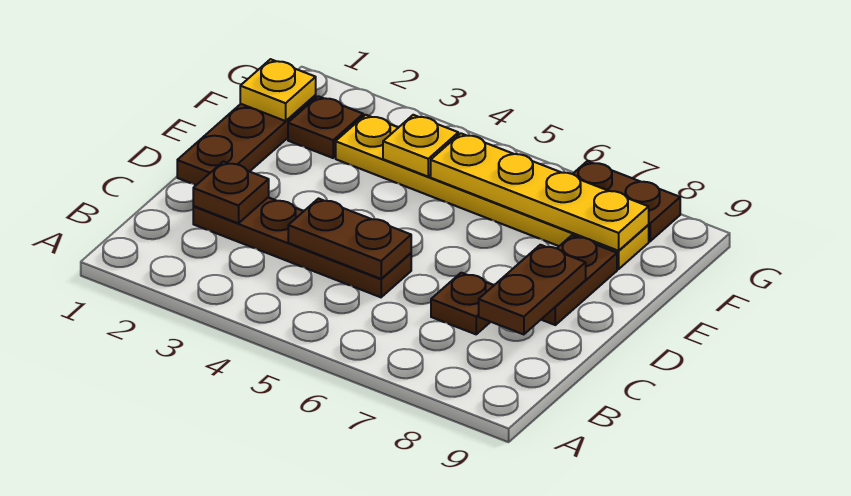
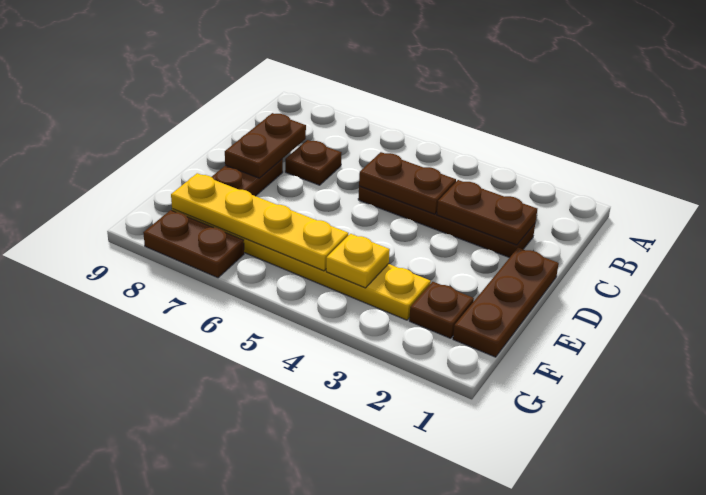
brown plate C2 level 2 -> brown plate C2:C3 level 2
yellow plate F1 level 2 -> none

